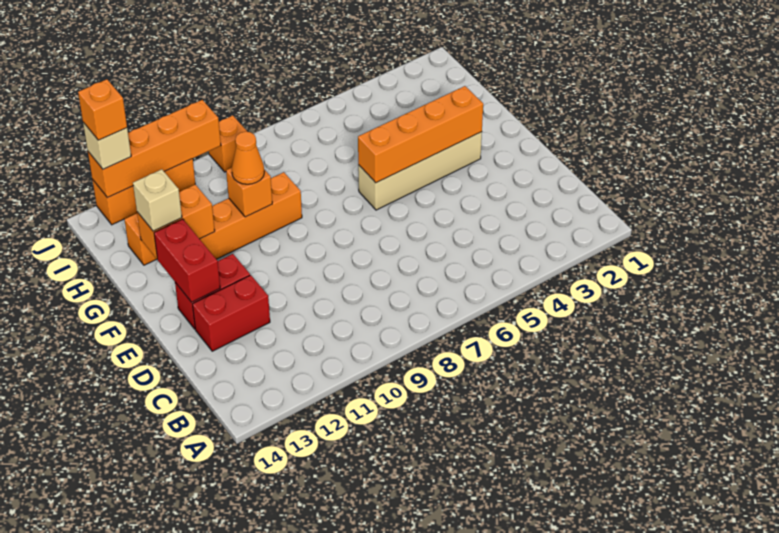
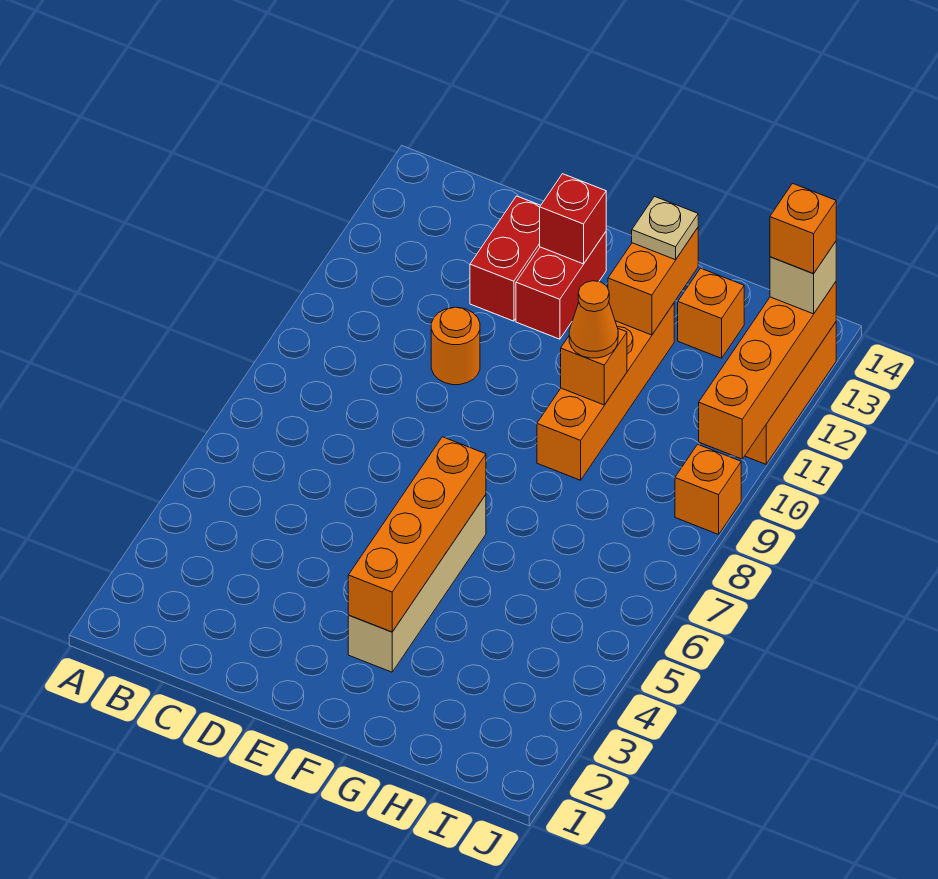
none -> orange round brick D10 level 1
red brick E13:F13 level 2 -> red brick E13 level 2
tan brick G13 level 3 -> tan plate G13 level 3

